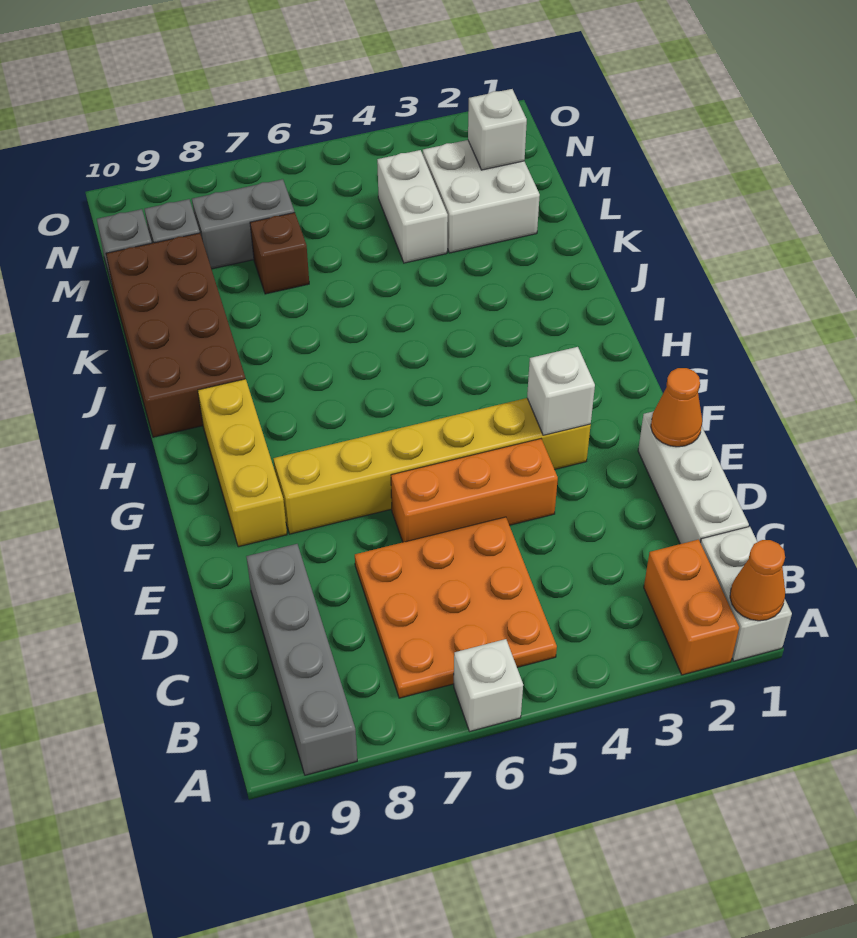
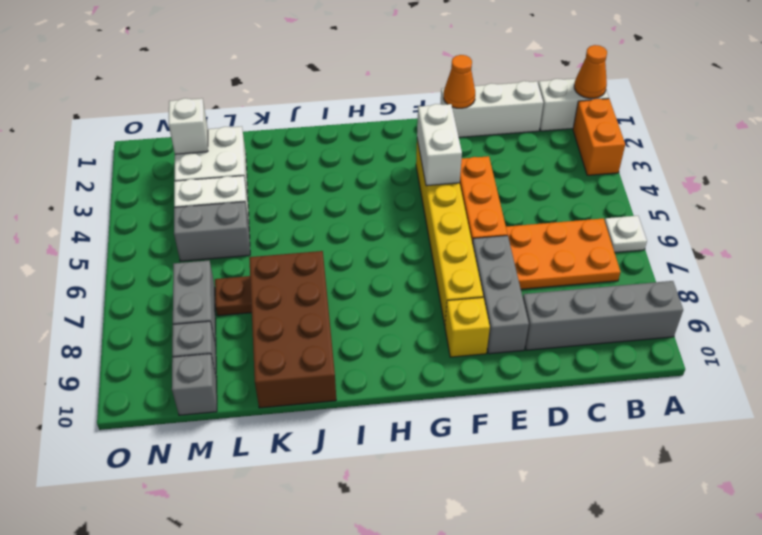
orange brick A2:B2 level 1 -> orange brick A2:A3 level 1
white brick A6 level 1 -> white plate A6 level 1
orange plate B5:D7 level 1 -> orange plate B6:D7 level 1
none -> grey brick E7:E9 level 1
white brick F3 level 2 -> white brick F3:F4 level 2
yellow brick F9:H9 level 1 -> yellow brick F9 level 1
brown brick I9:L10 level 1 -> brown brick J7:K10 level 1
none -> grey brick L5:M5 level 1
brown brick L7 level 1 -> brown plate L7 level 1

